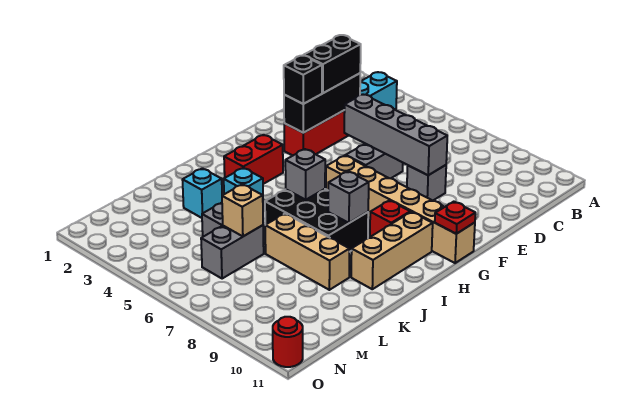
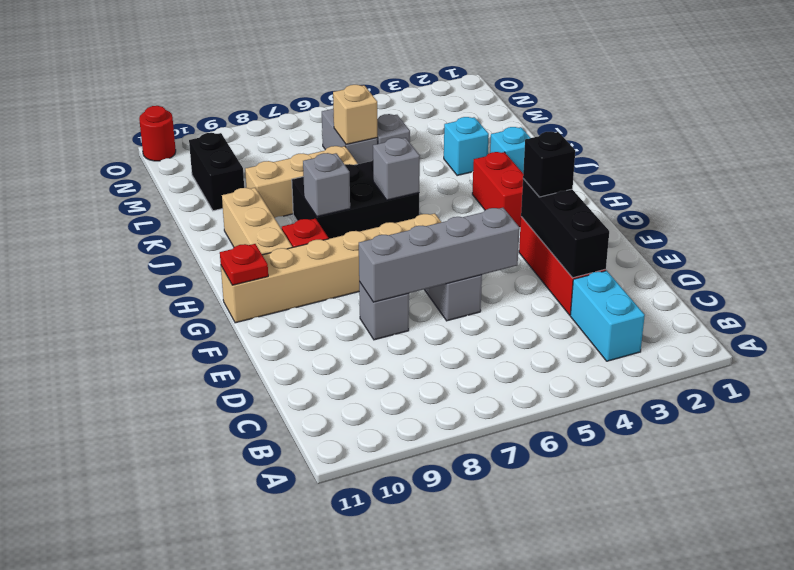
black brick D3:E3 level 3 -> black brick L10:M10 level 1
cyan brick J4 level 1 -> cyan brick J2 level 1

